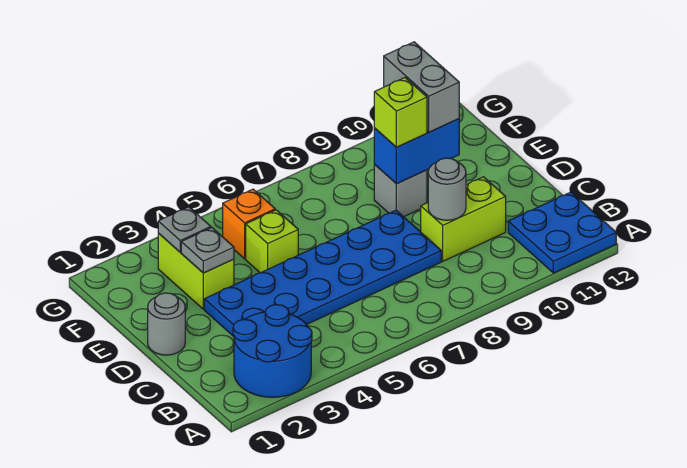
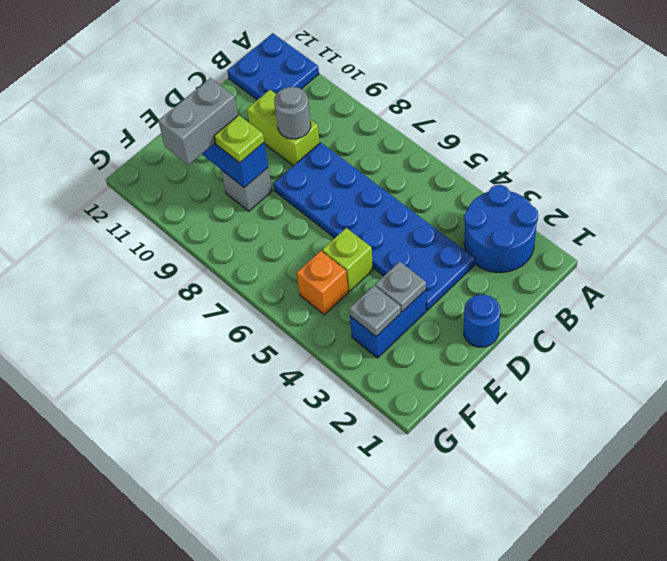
grey round brick D1 level 1 -> blue round brick D1 level 1
lime brick E3:F3 level 1 -> blue brick E3:F3 level 1
lime brick E9 level 3 -> lime plate E9 level 3

